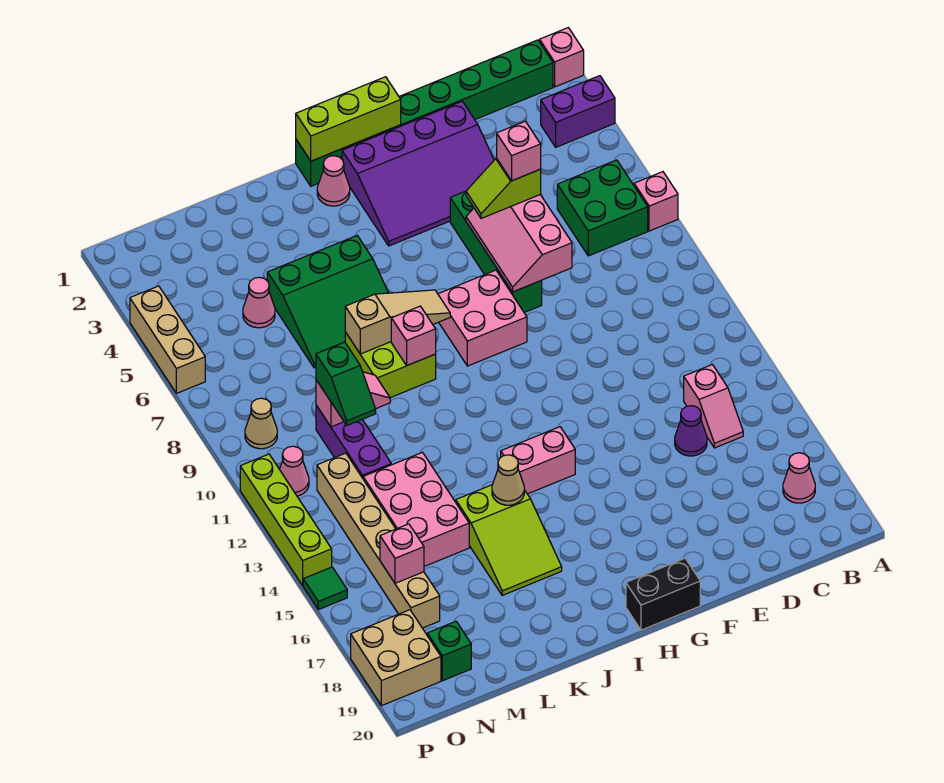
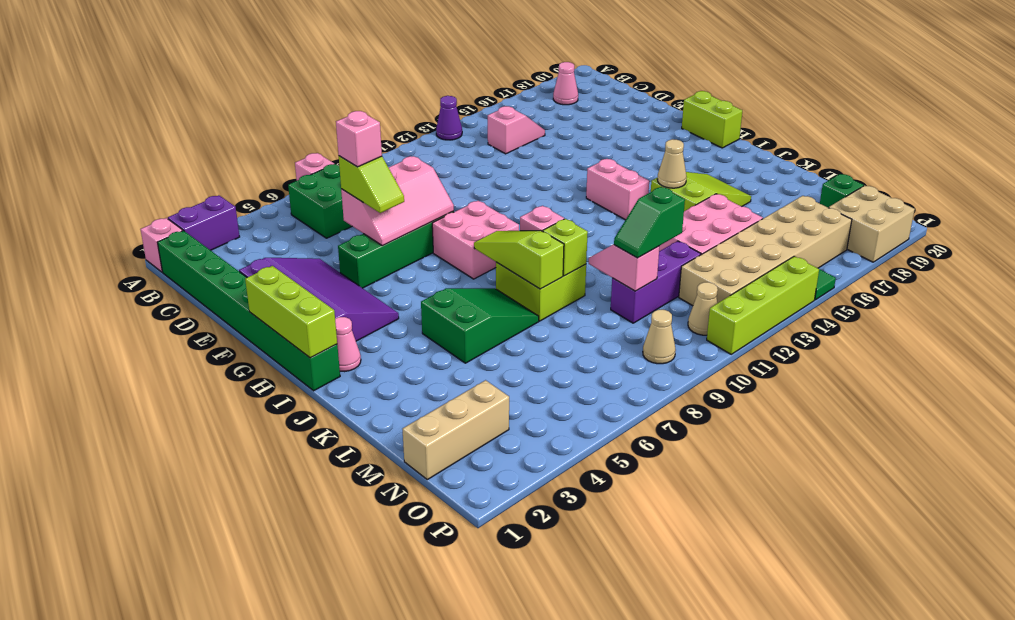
purple brick A3:B3 level 1 -> purple brick A2:A3 level 1
purple cone D15 level 1 -> purple cone A13 level 1
black brick G20:H20 level 1 -> lime brick G20:H20 level 1
tan slope I8:K8 level 2 top K -> lime slope I8:K8 level 2 top K
green slope J5:L7 level 1 top 5 -> green slope J5:K7 level 1 top 5
none -> lime brick K9 level 2
pink cone M5 level 1 -> none
green slope M10:M11 level 3 top 10 -> green slope M10:M11 level 3 top 11
tan brick N12:N17 level 1 -> tan brick N12:O17 level 1
pink brick N16 level 2 -> none
pink cone O11 level 1 -> tan cone O11 level 1
tan brick P4:P6 level 1 -> tan brick N1:N3 level 1

